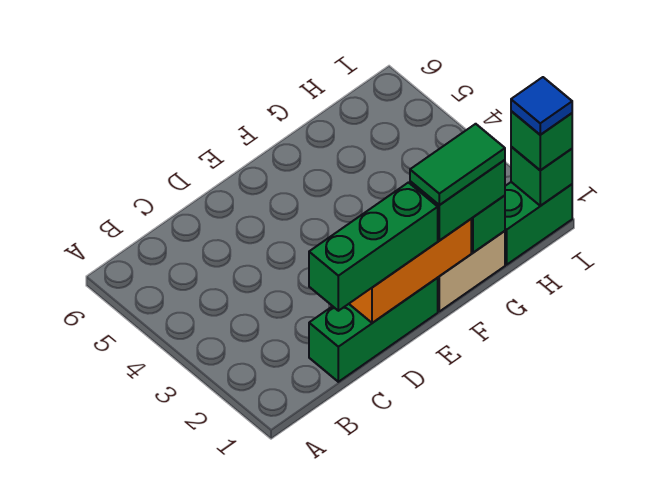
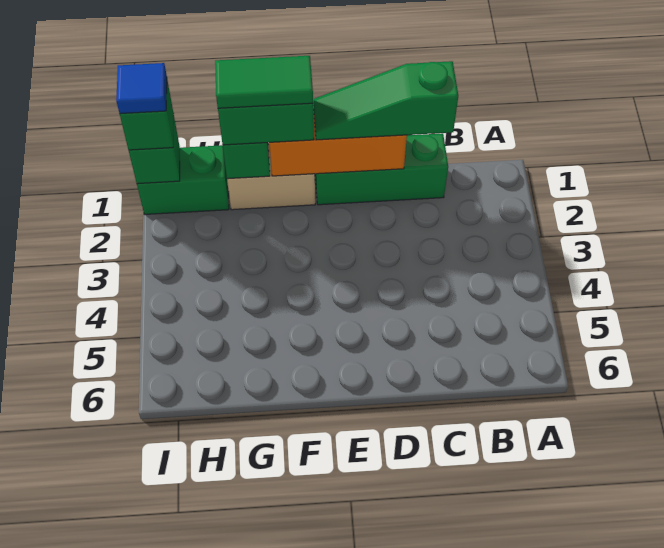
green brick C1:E1 level 3 -> green slope C1:E1 level 3 top C

